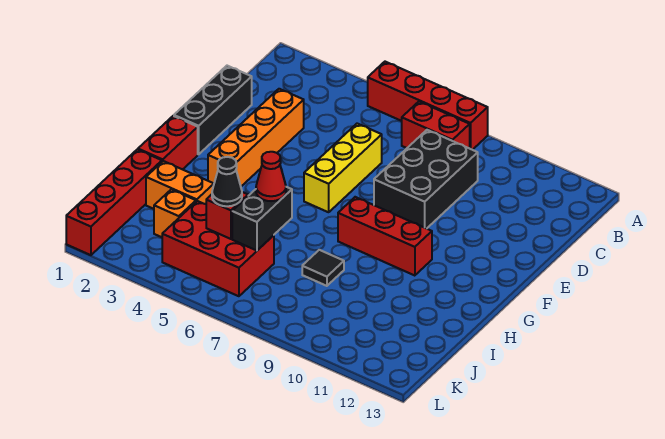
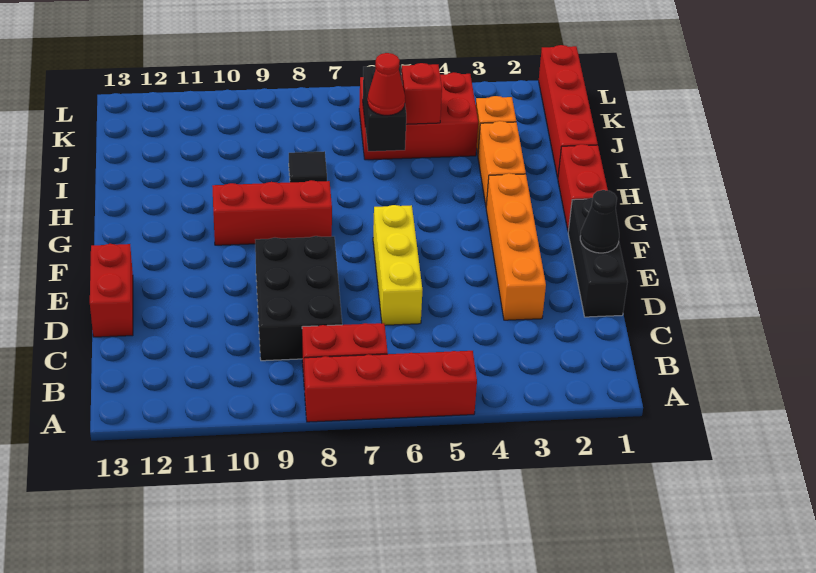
none -> red brick D13:E13 level 1
orange brick I2:I3 level 1 -> orange brick H3:I3 level 1
black cone J5 level 3 -> black cone E1 level 2

